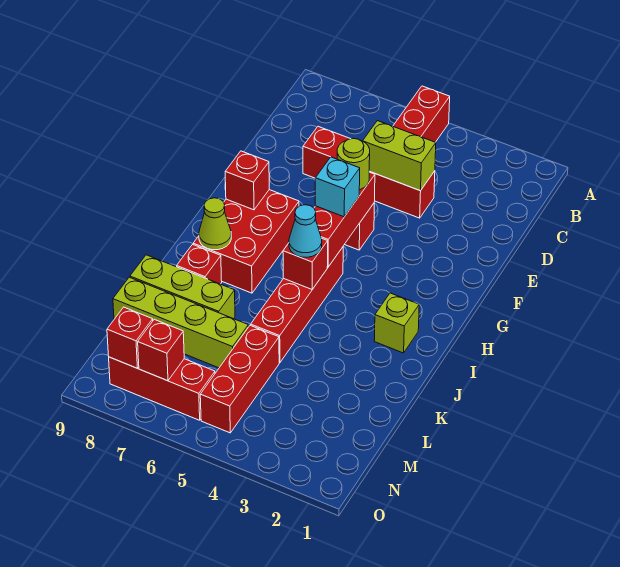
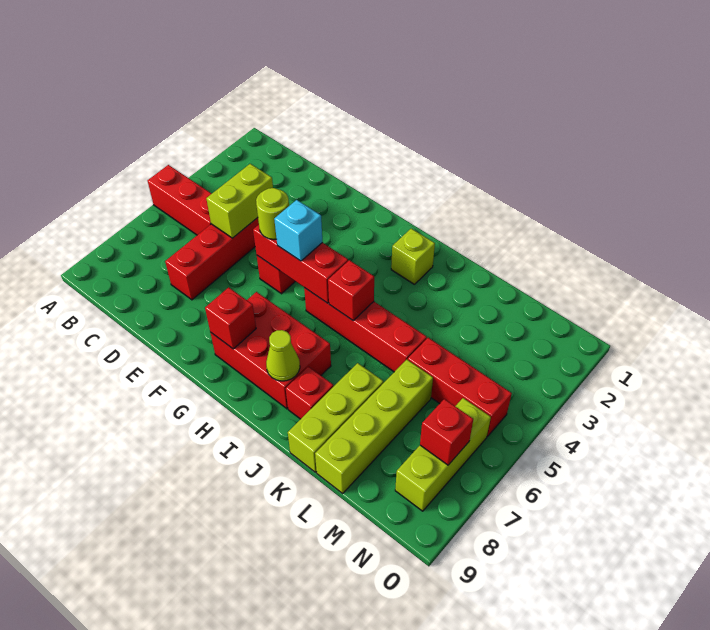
cyan cone I5 level 3 -> none
red brick N6:N8 level 1 -> lime brick N6:N8 level 1
red brick N8 level 2 -> none

